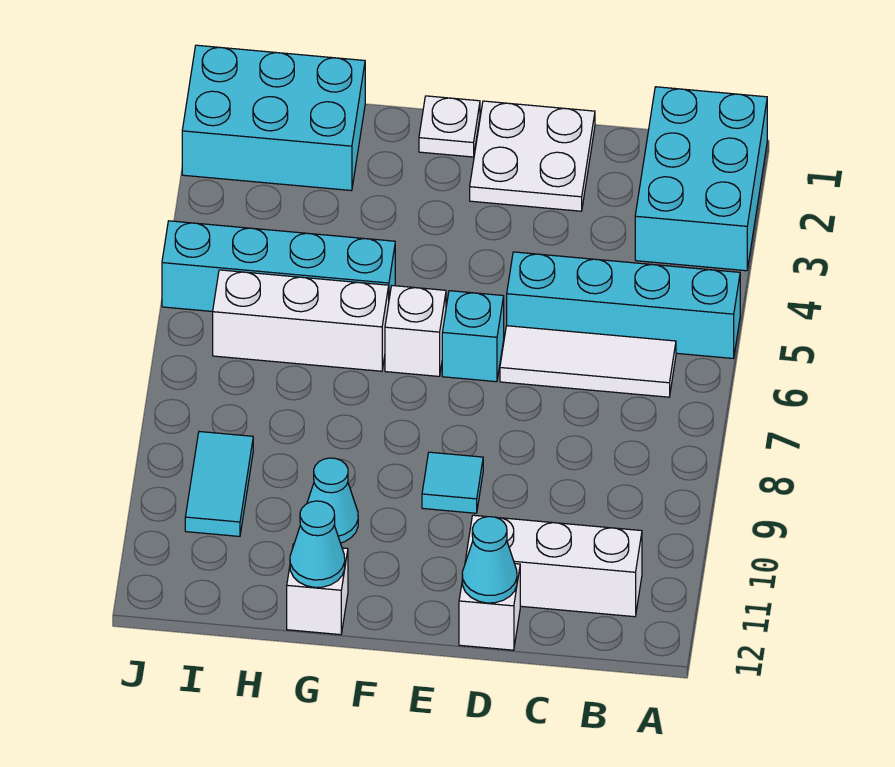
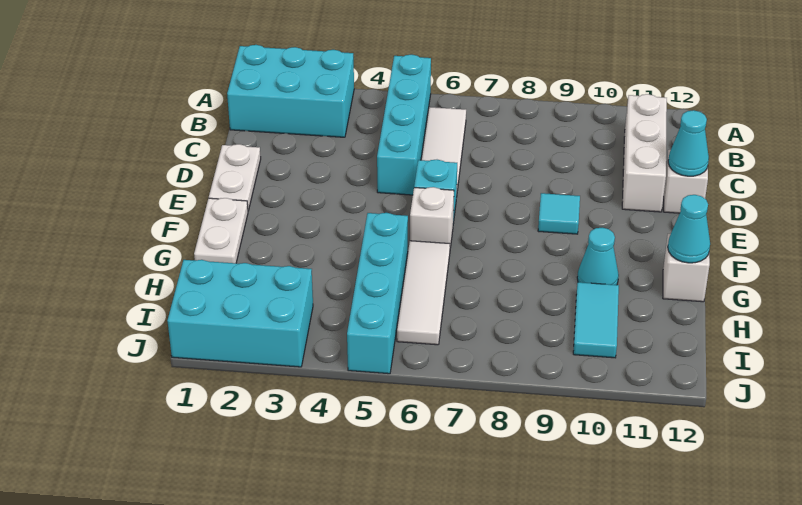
white plate D1:E2 level 1 -> white plate D1:E1 level 1
white plate F1 level 1 -> white plate F1:G1 level 1
white brick G6:I6 level 1 -> white tile G6:I6 level 1
cyan brick H1:J2 level 1 -> cyan brick I1:J3 level 1
cyan tile I9:I10 level 1 -> cyan tile H10:I10 level 1

